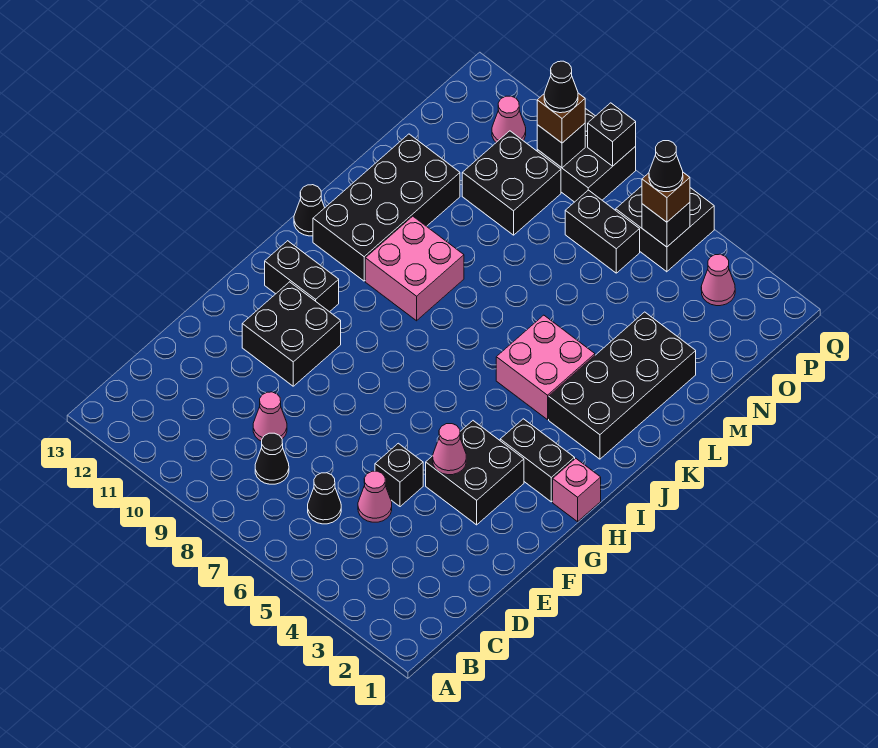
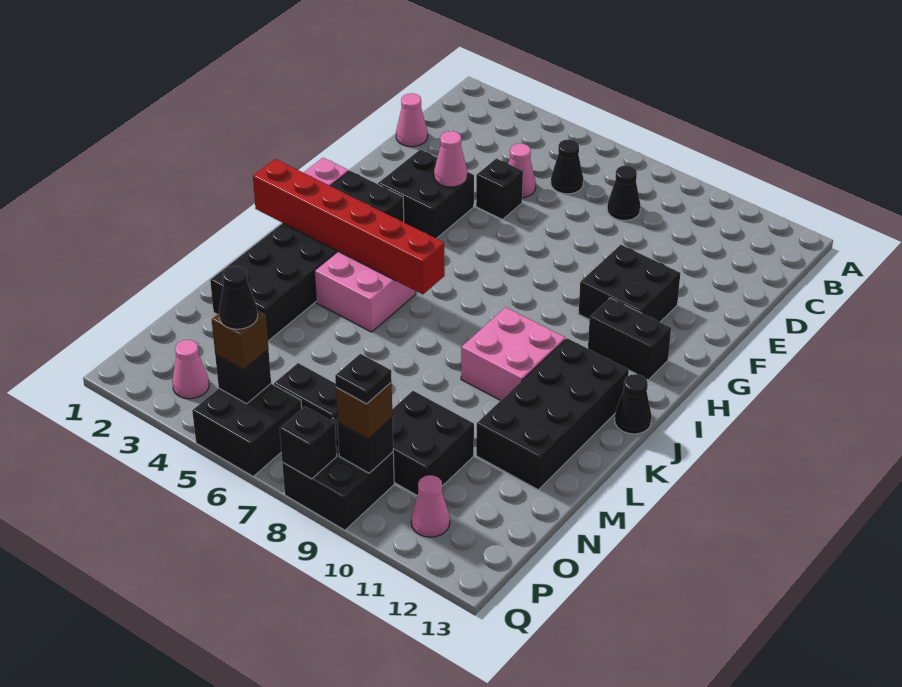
pink cone D9 level 1 -> pink cone D1 level 1
none -> red brick J1:J6 level 2
black cone P9 level 4 -> black plate P9 level 4

